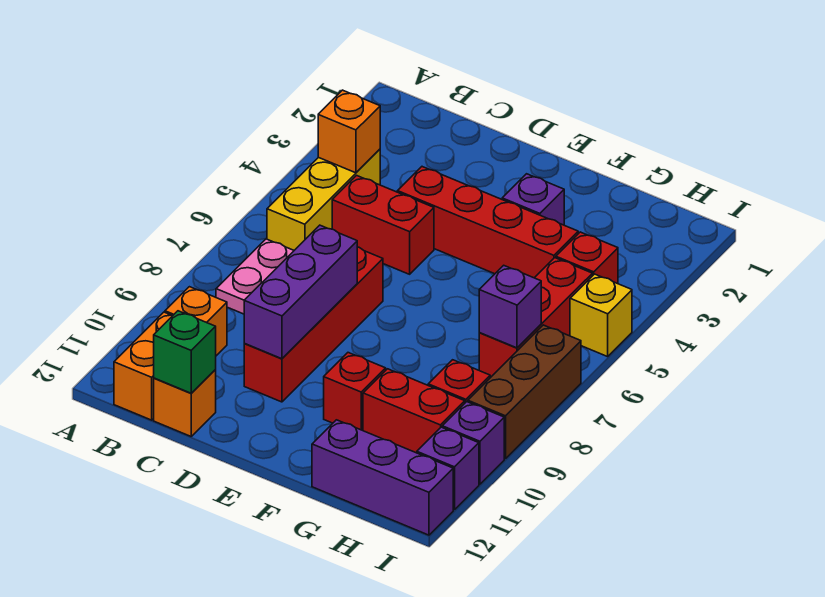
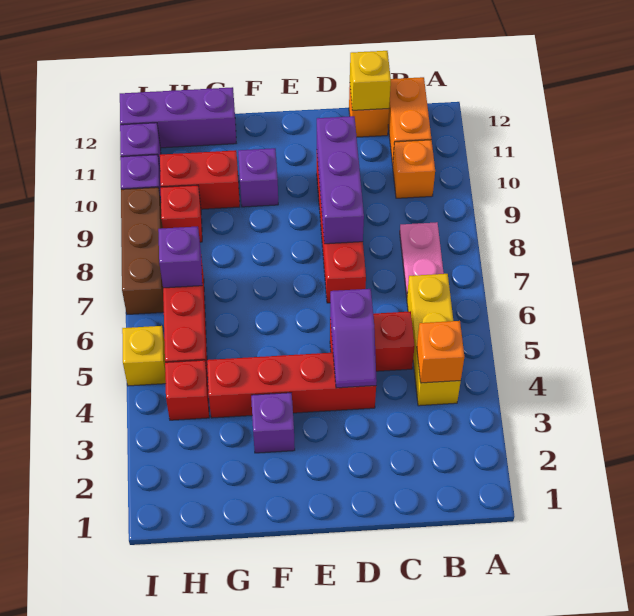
green brick C12 level 2 -> yellow brick C12 level 2
none -> purple slope D4:D5 level 2 top 5
red brick F10 level 1 -> purple brick F10 level 1

